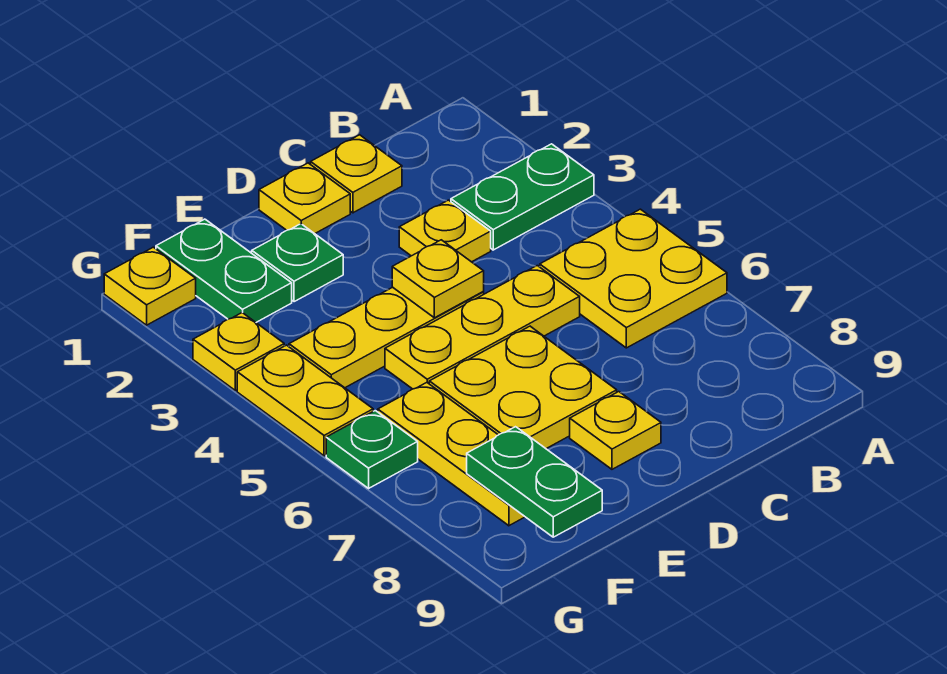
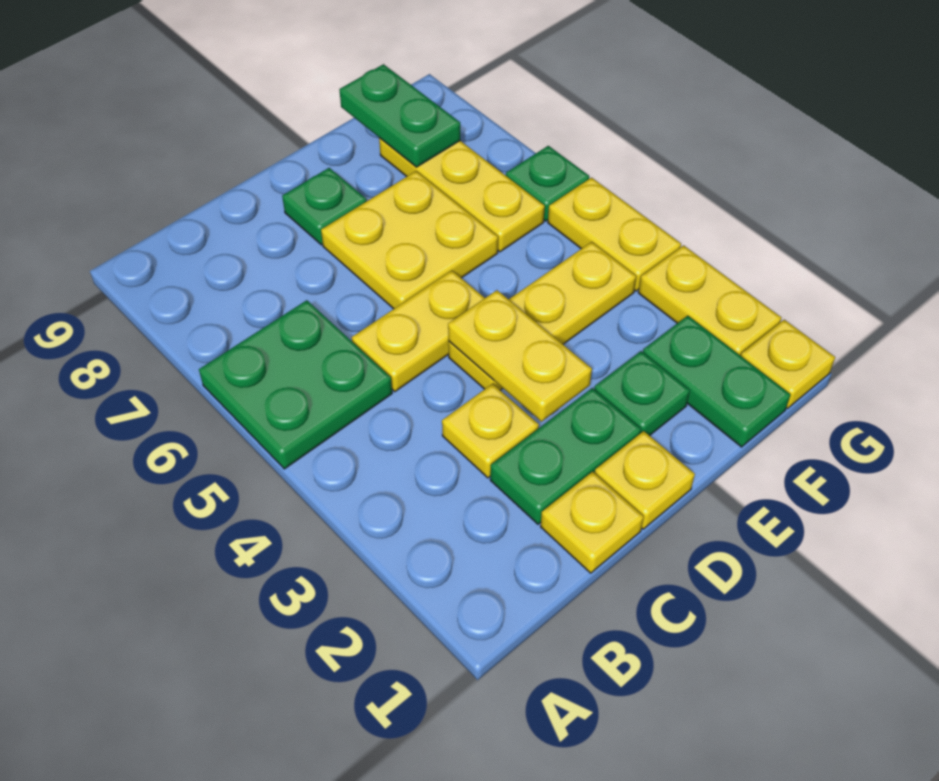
green plate A3:B3 level 1 -> green plate C2:D2 level 1
yellow plate A5:B6 level 1 -> green plate A5:B6 level 1
yellow plate C5:E5 level 1 -> yellow plate C5:D5 level 1
yellow plate D4 level 2 -> yellow plate D3:D4 level 2
yellow plate D8 level 1 -> green plate D8 level 1
yellow plate G3 level 1 -> yellow plate G2:G3 level 1

